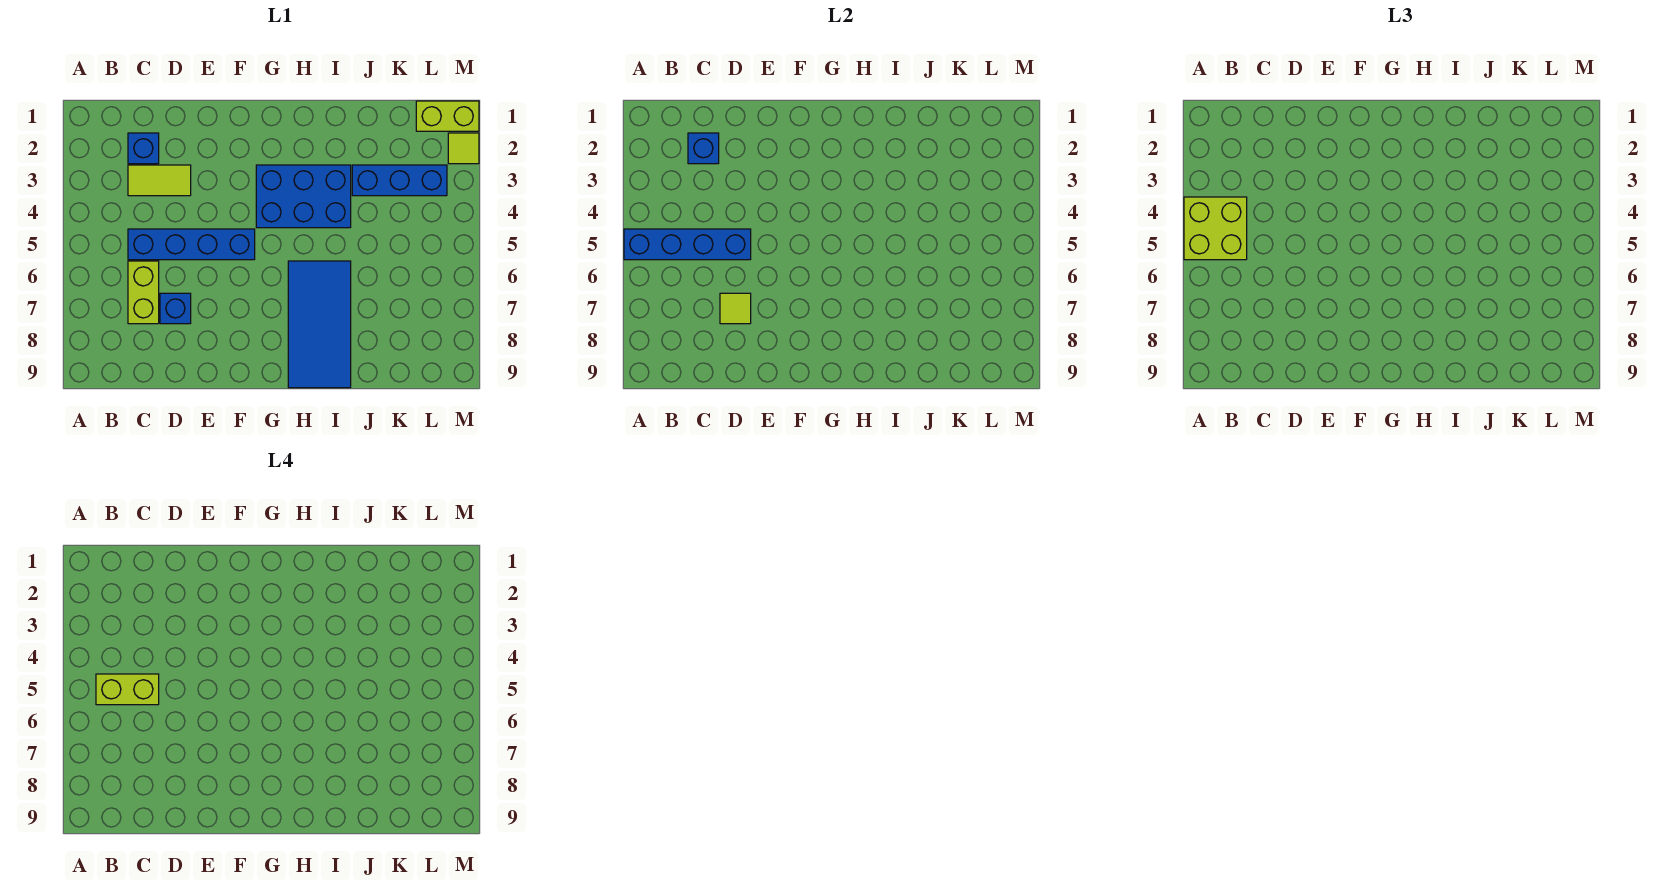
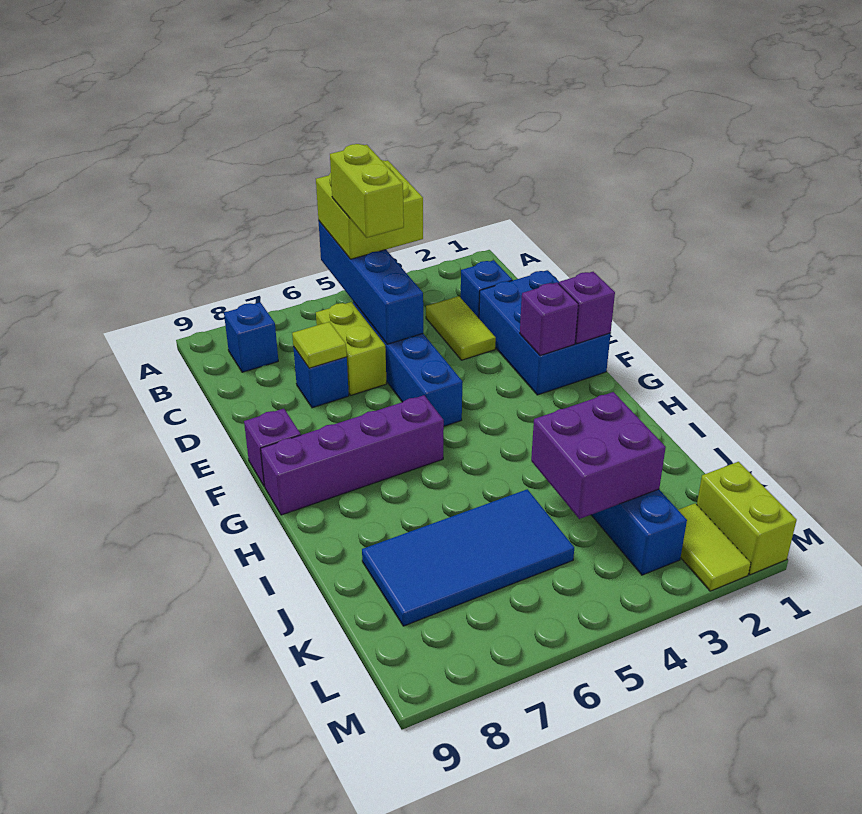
blue brick C2 level 2 -> blue brick B8 level 1
lime brick C6:C7 level 1 -> lime brick C6:D6 level 1
none -> purple brick F1 level 2
none -> purple brick F2 level 2
none -> purple brick F9 level 1
blue brick G3:I4 level 1 -> blue brick D1:F2 level 1
none -> purple brick G6:G9 level 1
blue tile H6:I9 level 1 -> blue tile J5:K8 level 1
none -> purple brick J3:K4 level 2
lime tile M2 level 1 -> lime tile L2:M2 level 1

